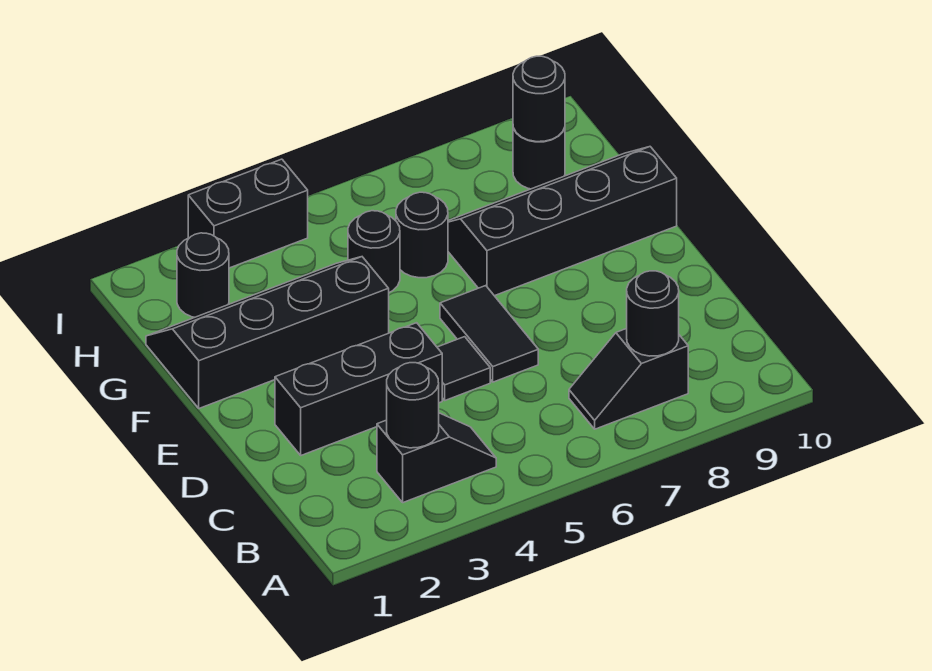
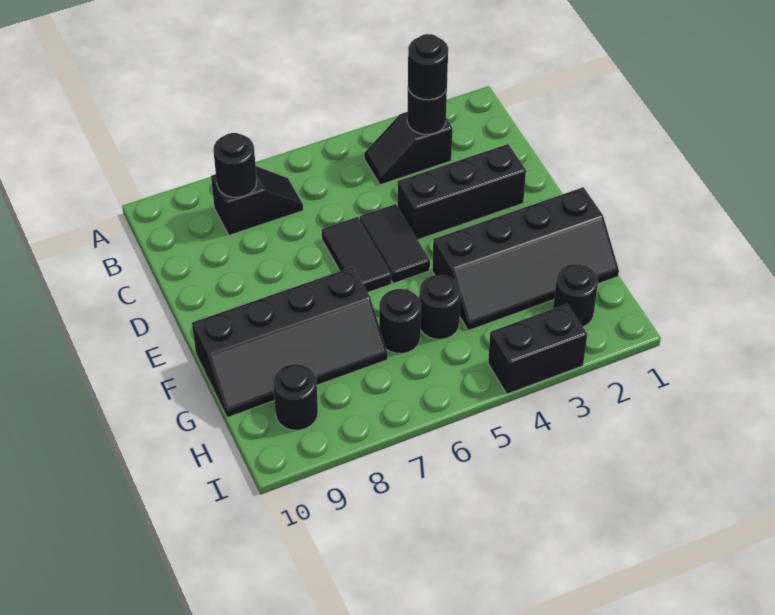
black tile D5 level 1 -> black tile D5:E5 level 1
black round brick H9 level 2 -> black round brick B3 level 3

